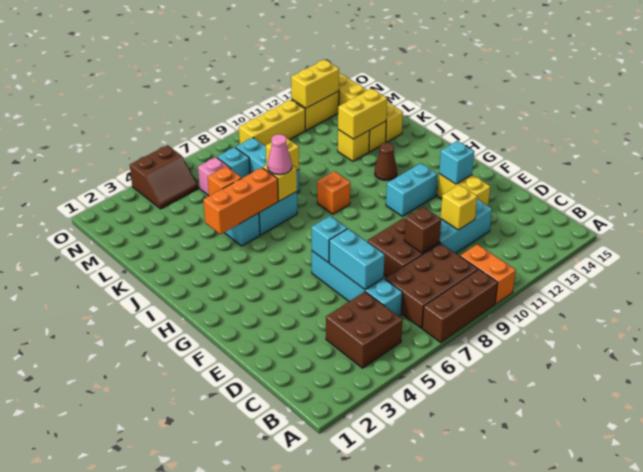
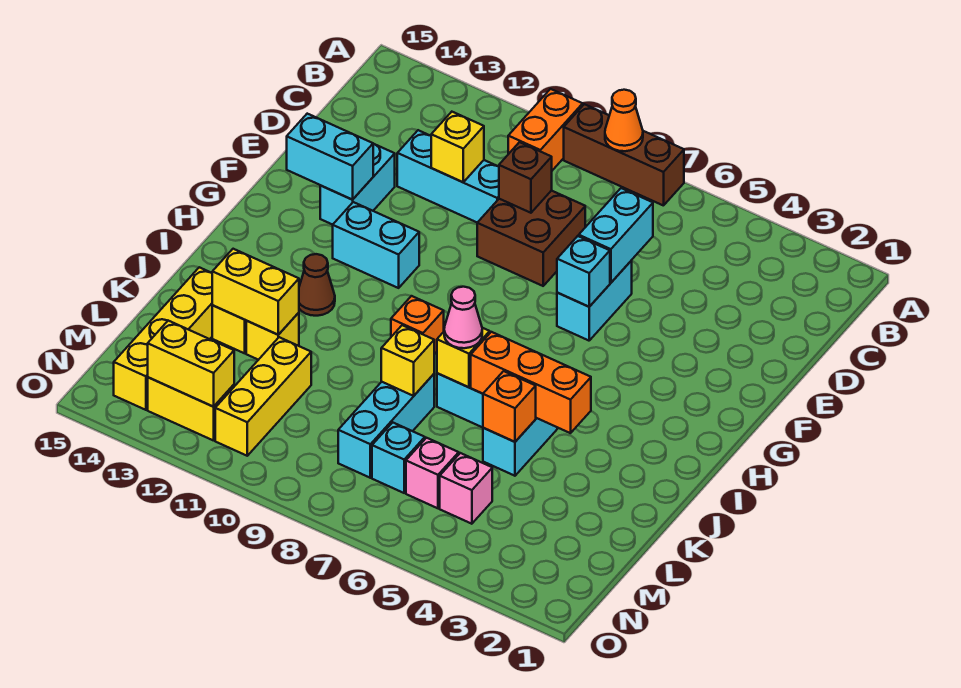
none -> orange cone A8 level 2
brown brick B4:C5 level 1 -> none
brown brick B7:C9 level 1 -> none
cyan brick C6:F6 level 1 -> cyan brick E6:F6 level 1
yellow brick E13:F13 level 1 -> cyan brick E13:F13 level 1
cyan brick F13 level 2 -> cyan brick F13:F14 level 2
none -> pink brick M5 level 1
brown slope N4:O5 level 1 top O -> none
yellow brick N9:N11 level 1 -> yellow brick L11:N11 level 1

